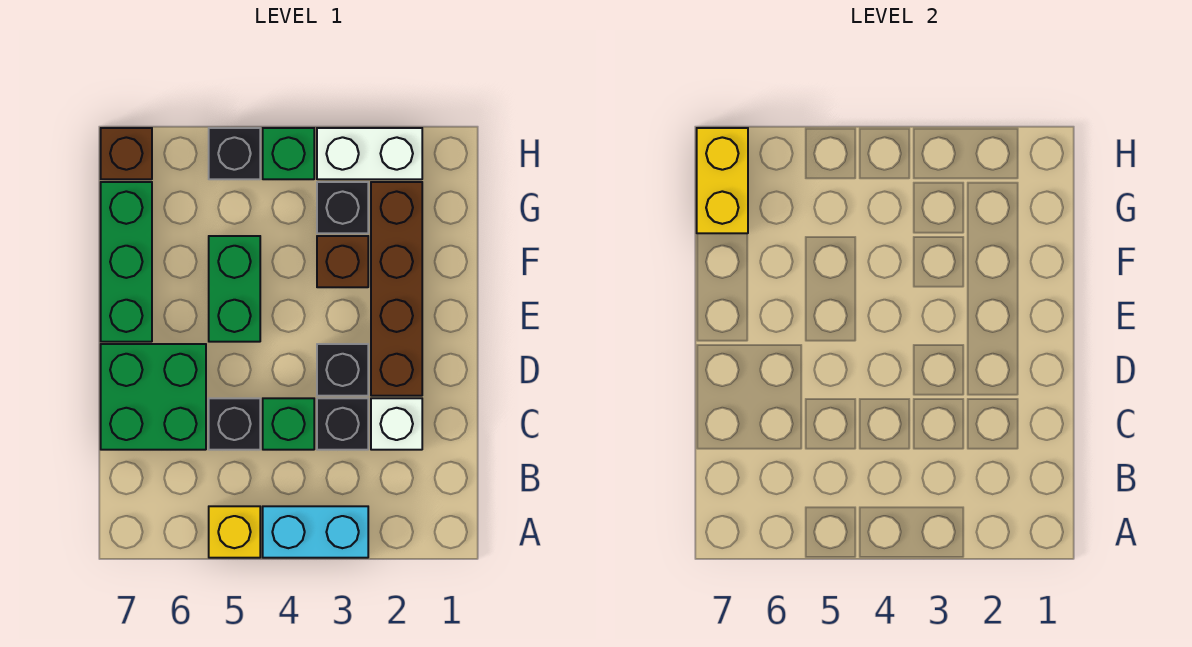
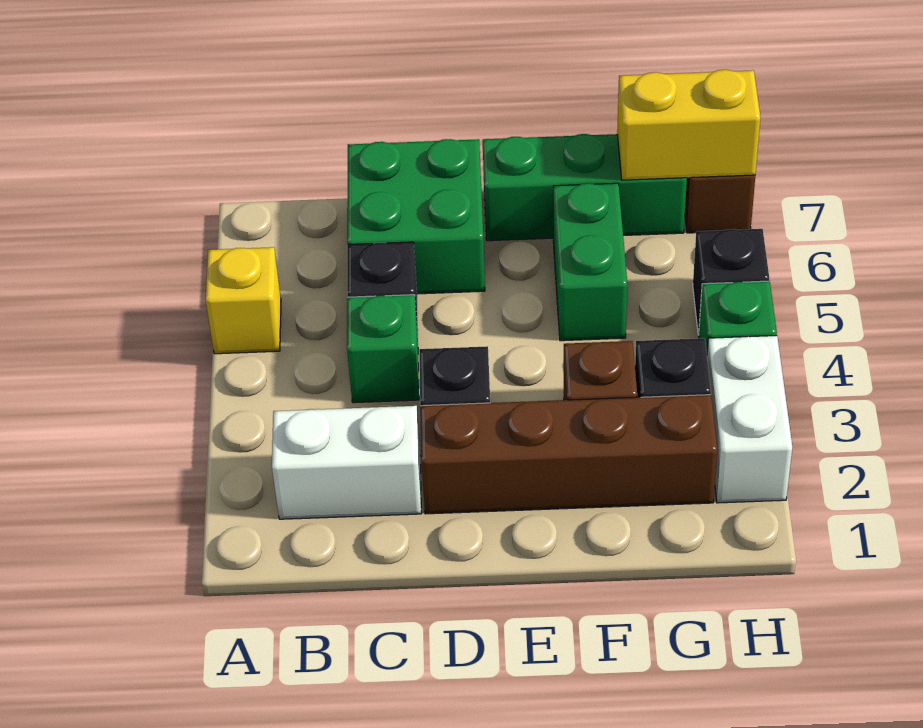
cyan brick A3:A4 level 1 -> none
white brick C2 level 1 -> white brick B2:C2 level 1
black brick C3 level 1 -> none
green brick E5:F5 level 1 -> green brick F5:F6 level 1

